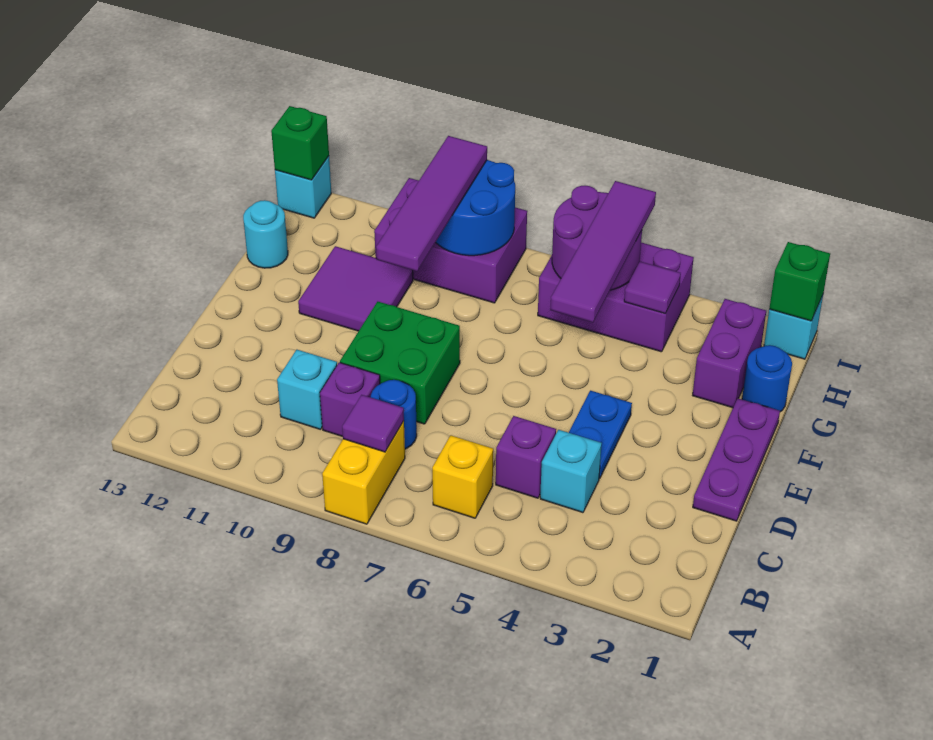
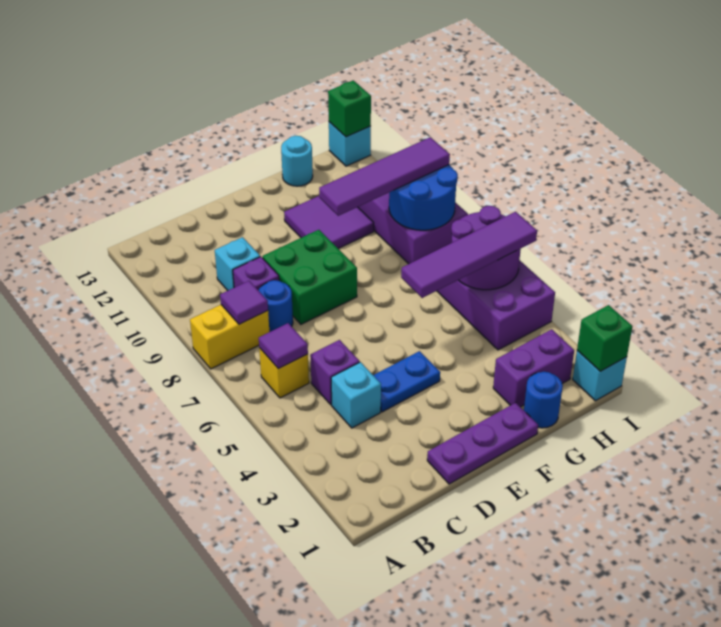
purple tile H4 level 2 -> purple tile B6 level 2

